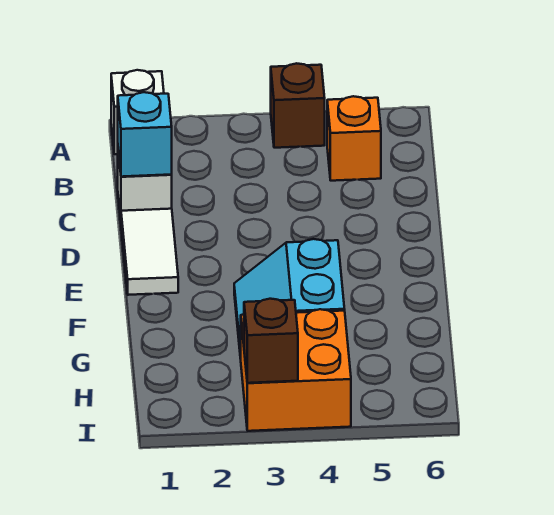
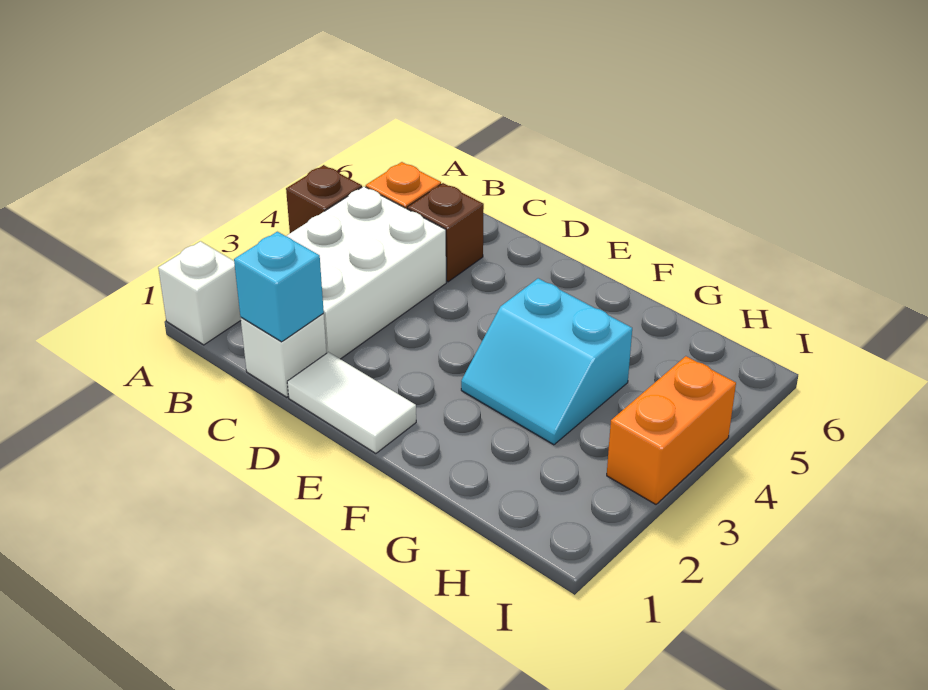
none -> white brick B2:C4 level 1
orange brick H3:I4 level 1 -> orange brick I3:I4 level 1
brown brick I3 level 2 -> brown brick C5 level 1

